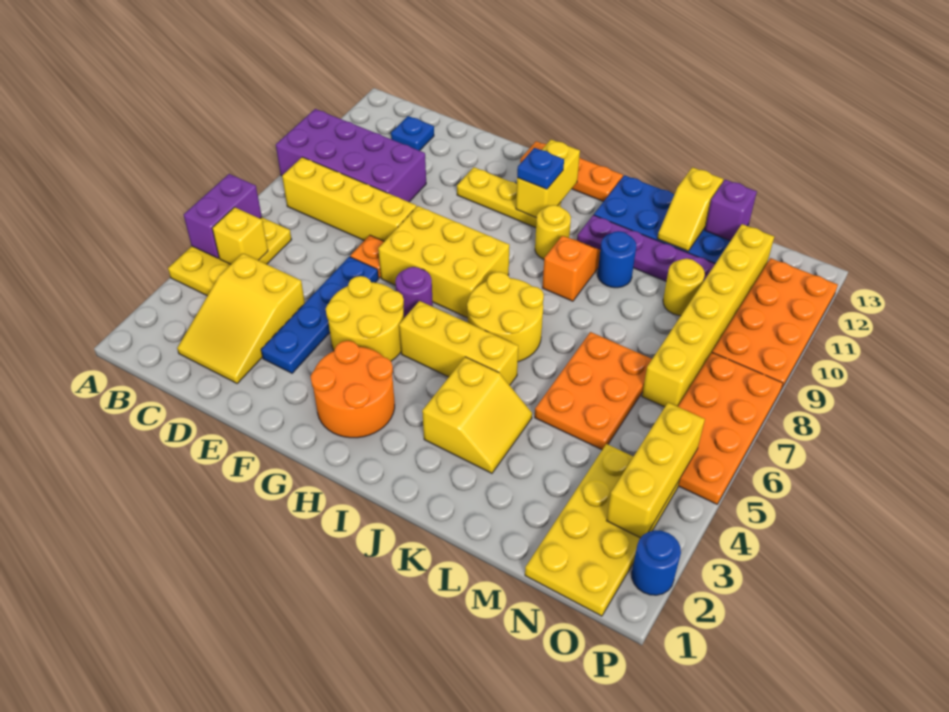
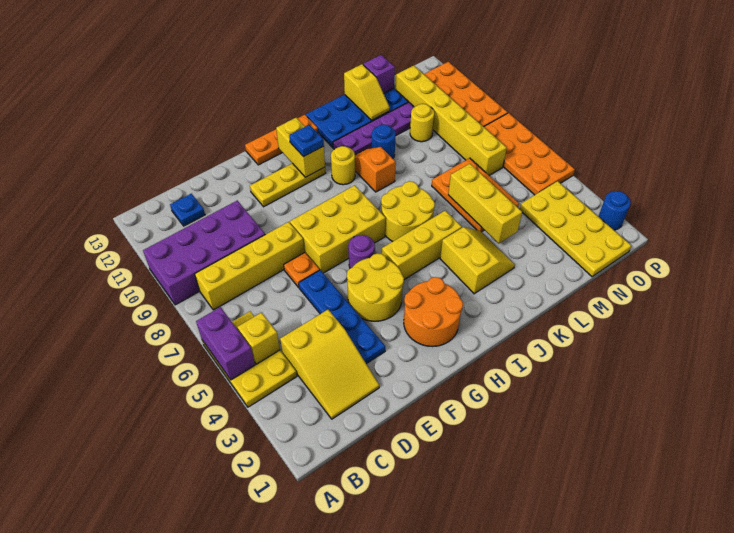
yellow brick O3:O5 level 2 -> yellow brick L4:L6 level 2

